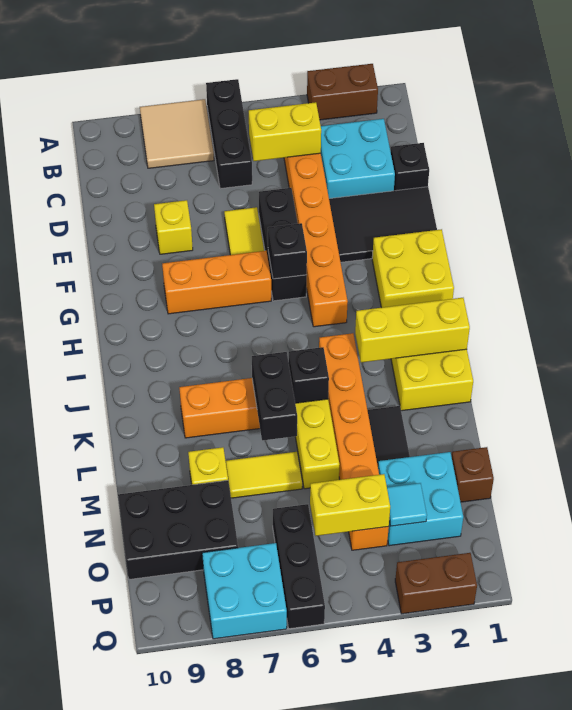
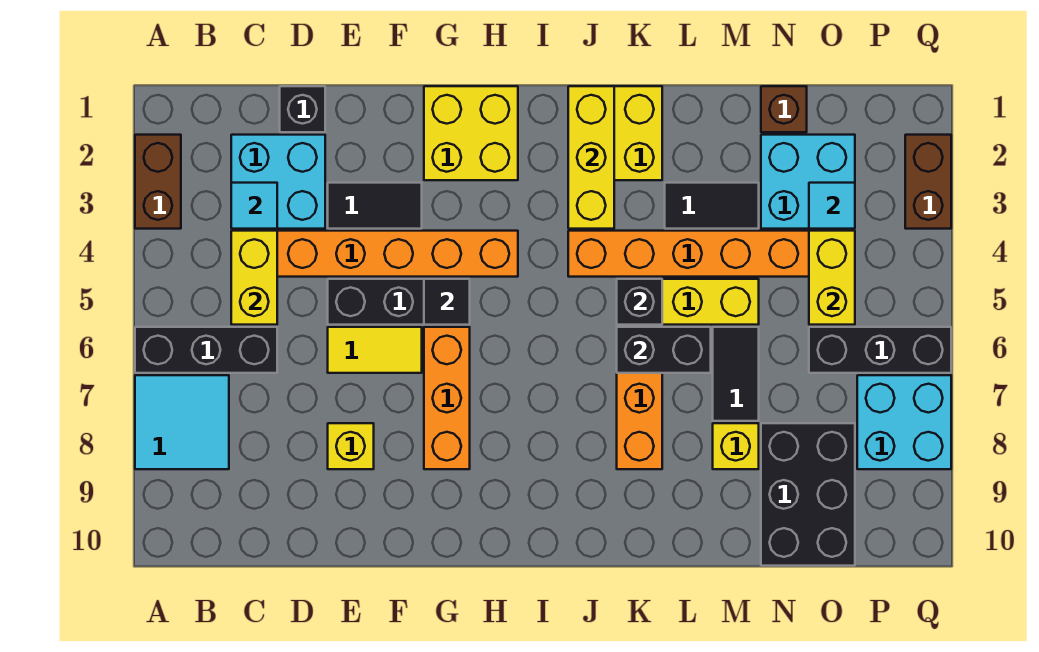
tan tile A7:B8 level 1 -> cyan tile A7:B8 level 1
none -> cyan tile C3 level 2
black tile E1:F3 level 1 -> black tile E3:F3 level 1
black brick G5 level 2 -> black tile G5 level 2
yellow tile M6:M7 level 1 -> black tile M6:M7 level 1

